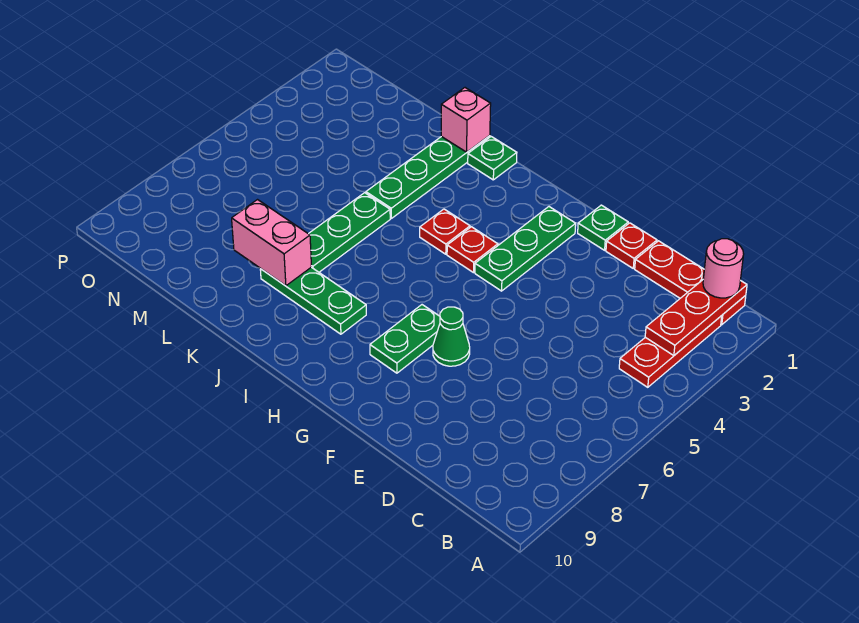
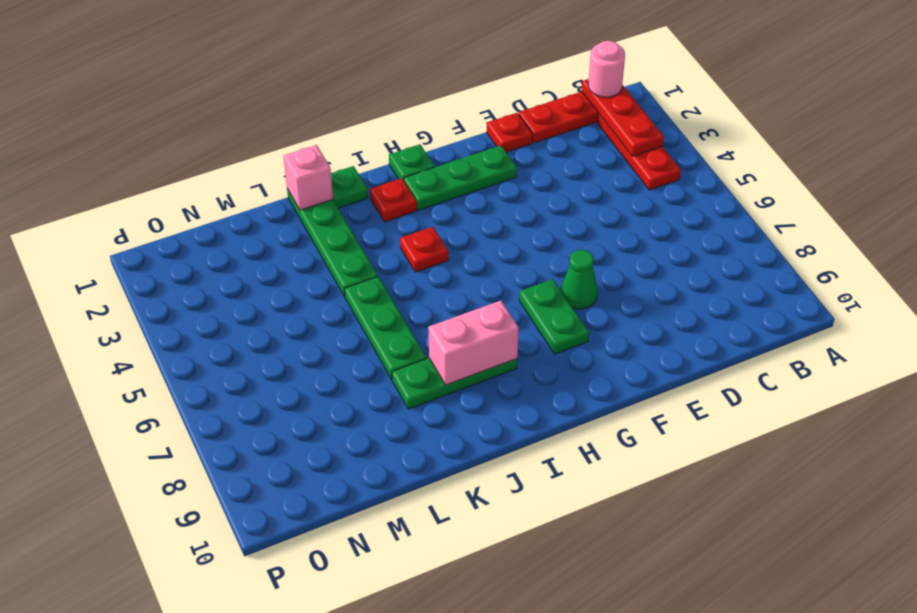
green plate F1 level 1 -> green plate H1 level 1
green plate G2:G4 level 1 -> green plate F2:H2 level 1
red plate H4 level 1 -> red plate I2 level 1
pink brick K8:L8 level 2 -> pink brick I8:J8 level 2

